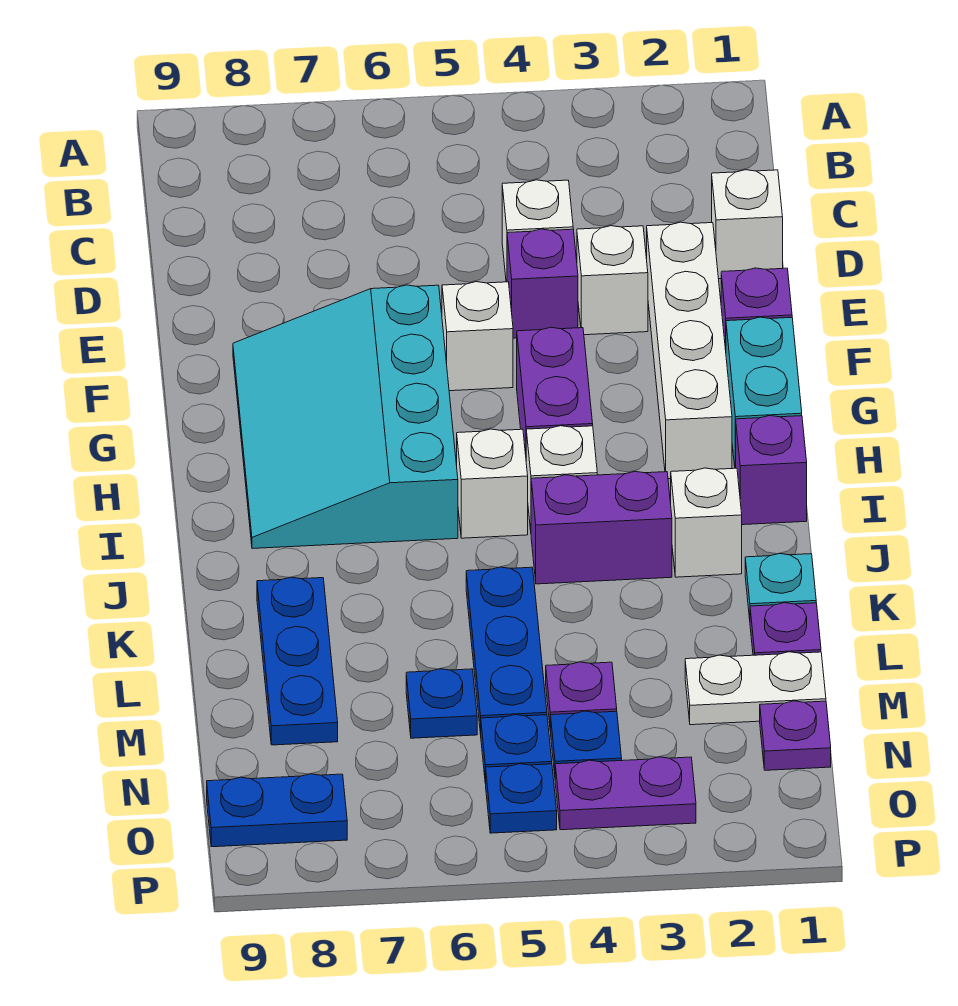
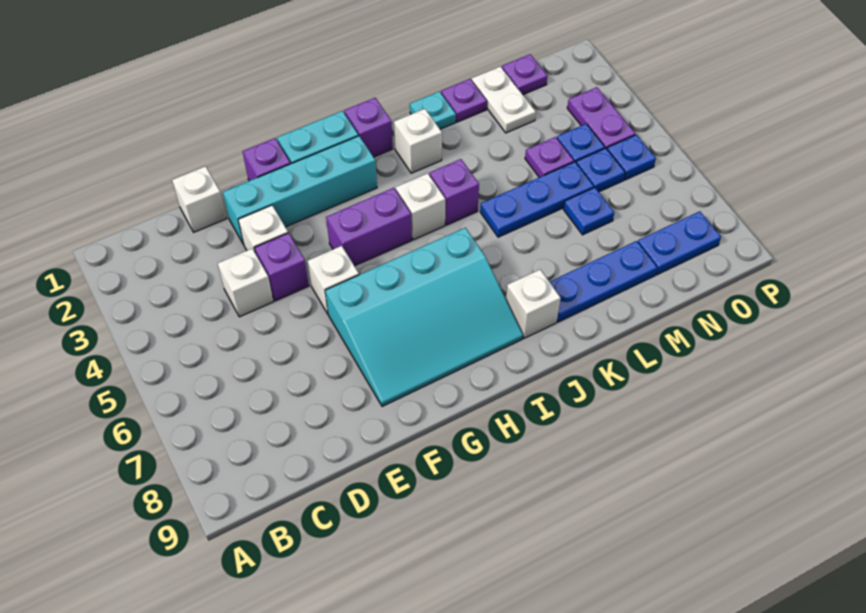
white brick E2:H2 level 1 -> cyan brick E2:H2 level 1
white brick I5 level 1 -> white brick J8 level 1
purple brick J3:J4 level 1 -> purple brick J4 level 1
blue plate O8:O9 level 1 -> blue plate N8:O8 level 1

